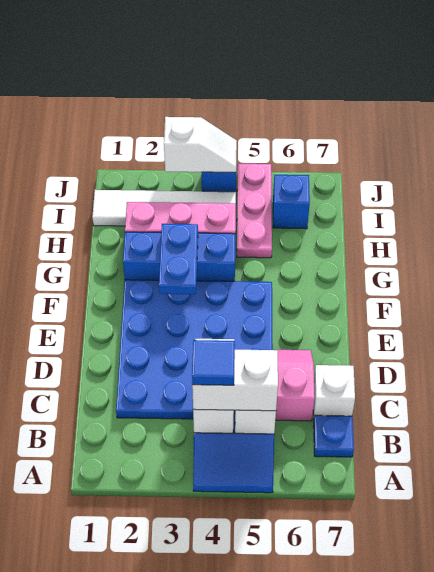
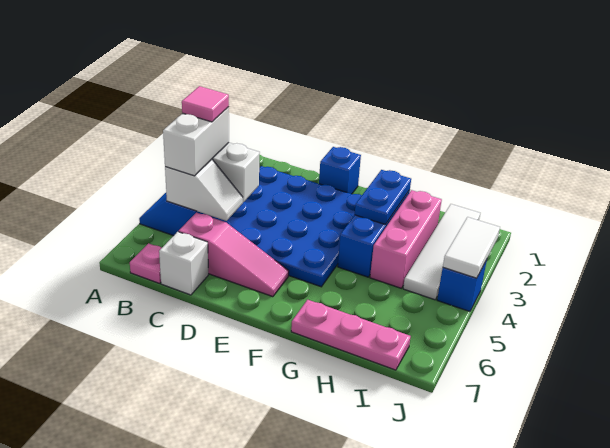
blue tile B4 level 4 -> pink tile B4 level 4
blue plate B7 level 1 -> pink plate B7 level 1
pink slope C6:D6 level 1 top C -> pink slope C6:E6 level 1 top C
blue plate F3:G3 level 2 -> blue plate G2:G3 level 2
pink plate H5:J5 level 1 -> pink plate G7:I7 level 1
blue brick I6 level 1 -> blue brick E1 level 1
white slope J3:J4 level 2 top 3 -> white tile J3:J4 level 2

